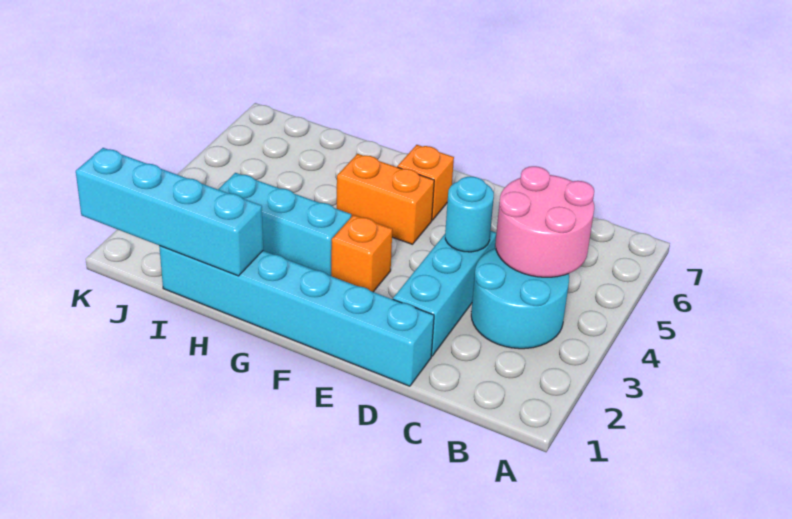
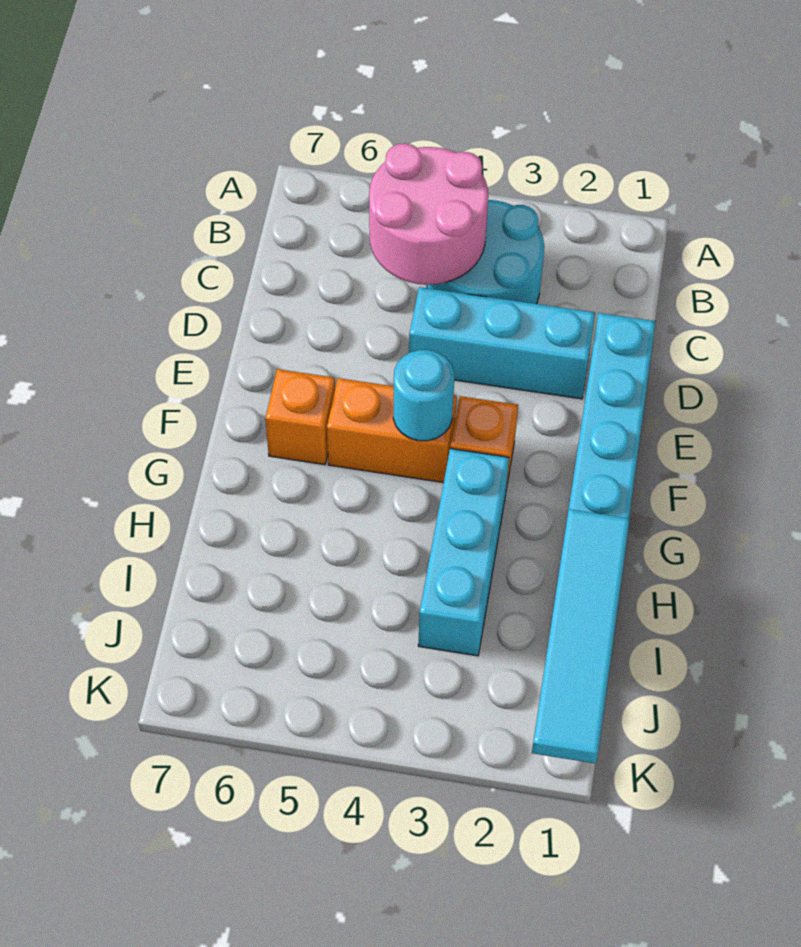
cyan round brick D4 level 2 -> cyan round brick F4 level 2
orange brick F5:G5 level 1 -> orange brick F4:F5 level 1
cyan brick H1:K1 level 2 -> cyan tile H1:K1 level 2

